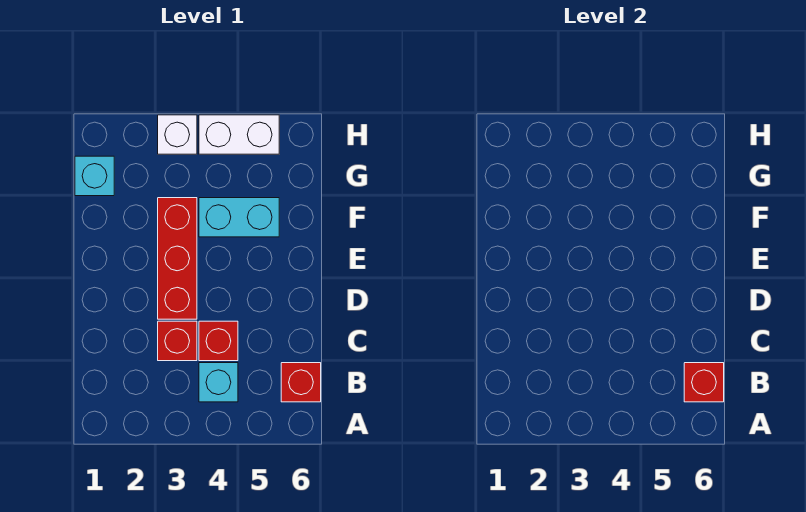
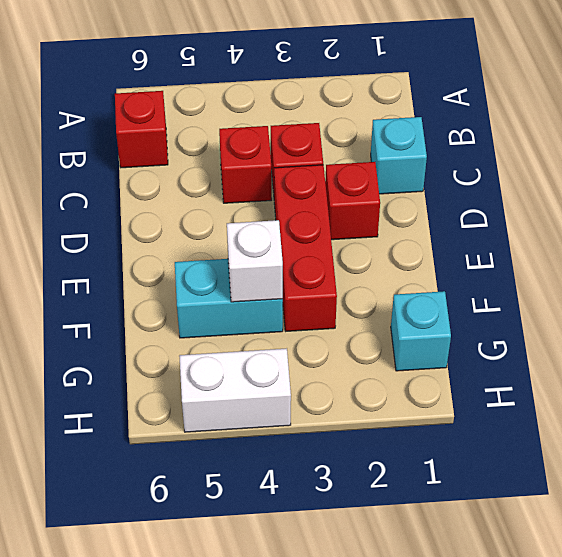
cyan brick B4 level 1 -> cyan brick C1 level 1
red brick B6 level 2 -> red brick D2 level 1
white brick H3 level 1 -> white brick F4 level 2

